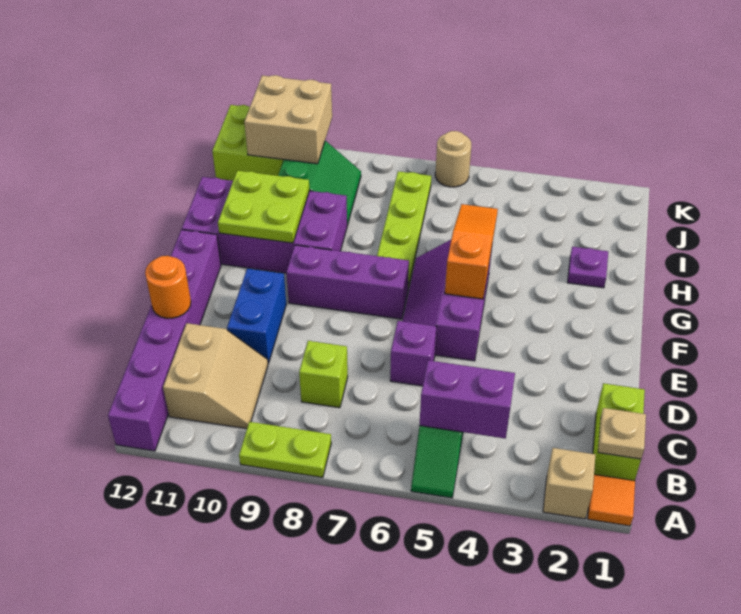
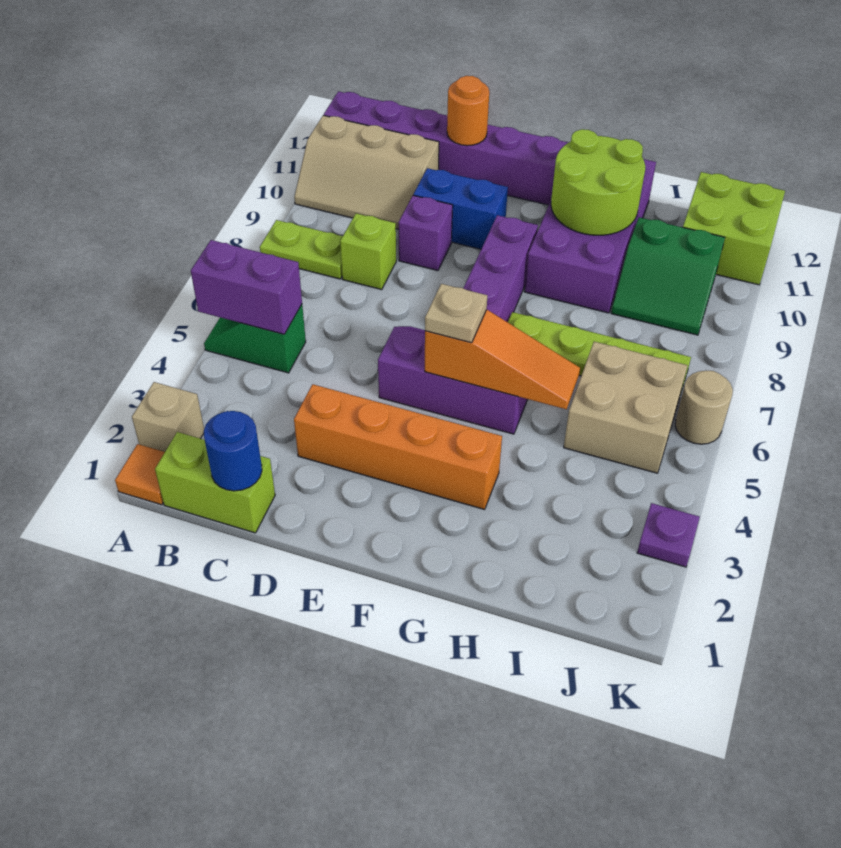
lime plate A8:A9 level 1 -> lime plate A8:B8 level 1
tan plate B1 level 2 -> tan plate F5 level 3
purple brick B4:B5 level 2 -> purple brick A5:B5 level 2
tan slope B10:C11 level 1 top 11 -> tan slope A10:C11 level 1 top 11
none -> blue round brick C1 level 2
none -> orange brick D3:G3 level 1
purple brick D6 level 1 -> purple brick D9 level 1
lime plate G10:H11 level 2 -> lime round brick G10:H11 level 2
purple plate H2 level 1 -> purple plate K3 level 1
tan brick J10:K11 level 2 -> tan brick I5:J6 level 1

